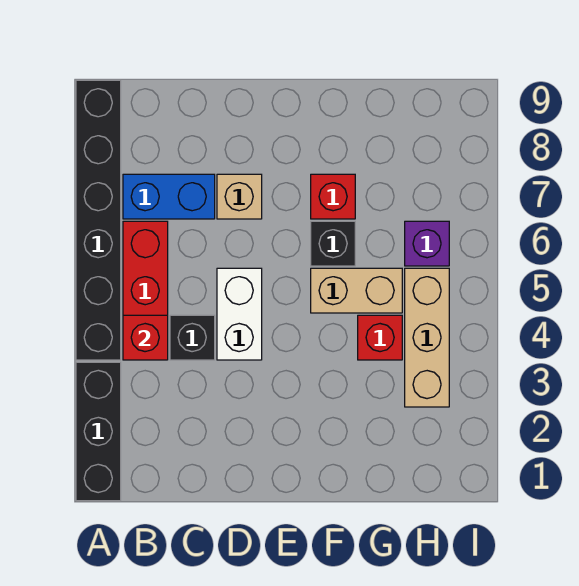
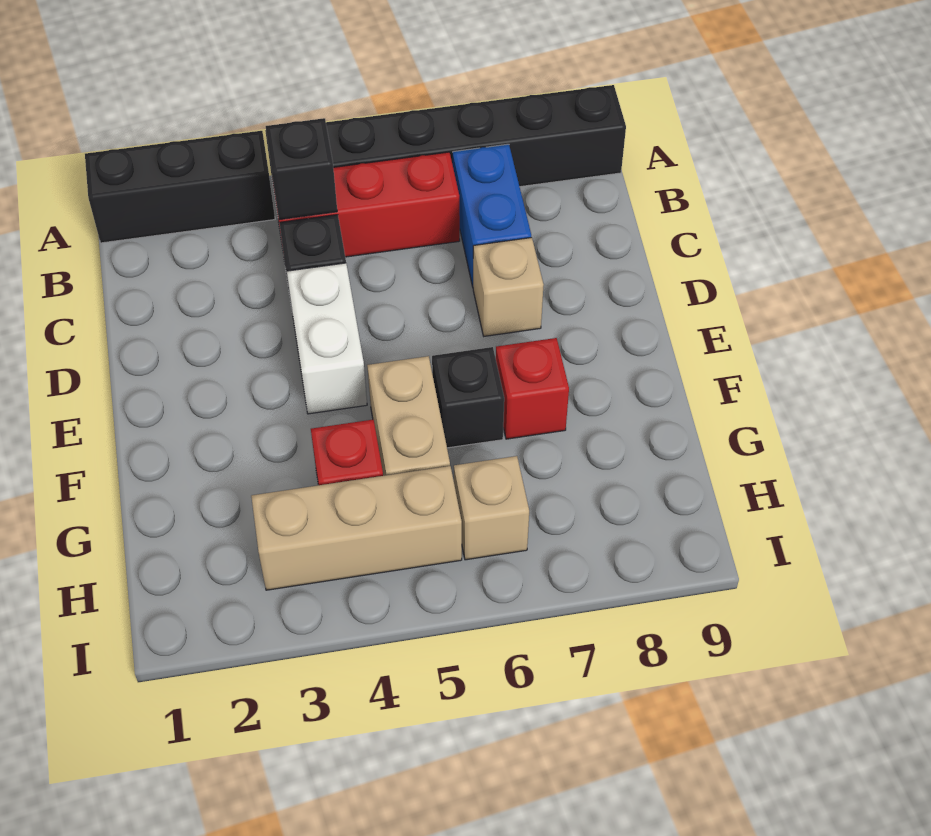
red brick B4 level 2 -> black brick B4 level 2
white brick D4:D5 level 1 -> white brick D4:E4 level 1
purple brick H6 level 1 -> tan brick H6 level 1

